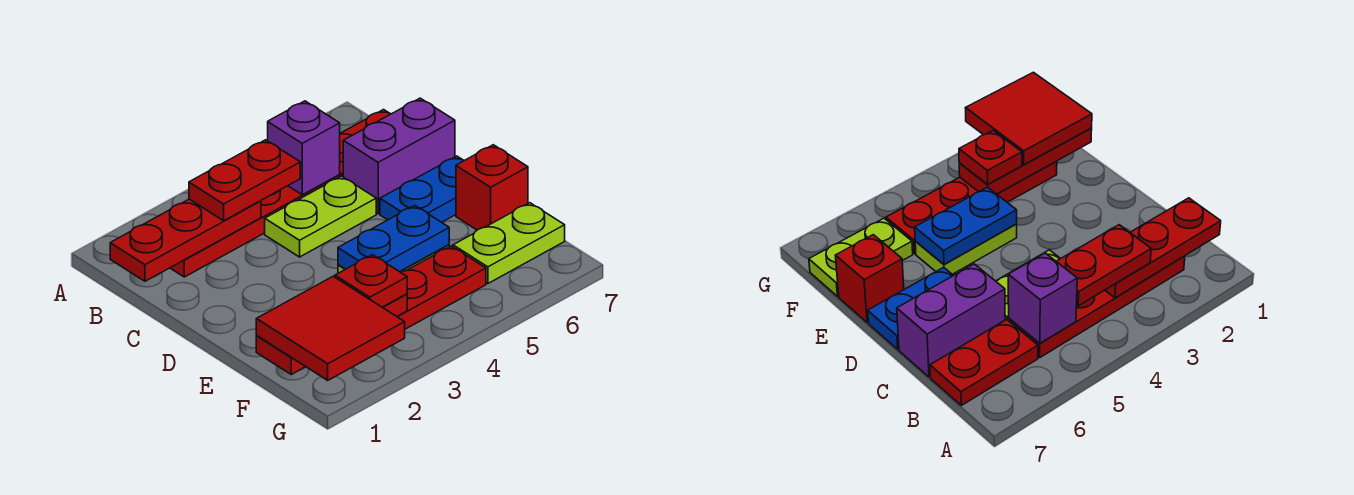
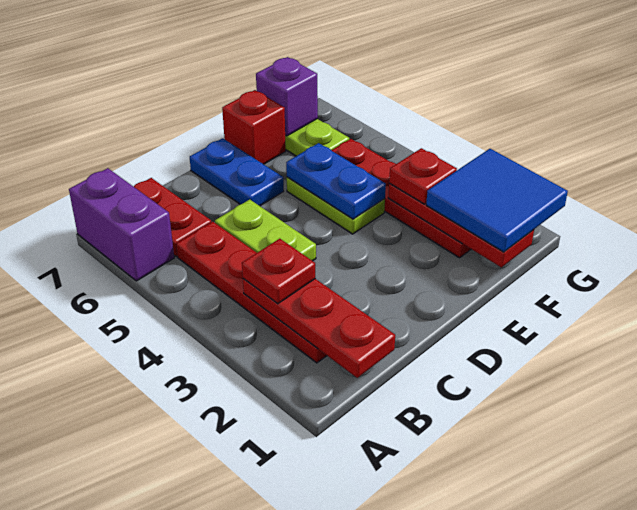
red plate B3:B4 level 3 -> red plate B3 level 3
purple brick B5 level 2 -> purple brick F7 level 2
purple brick C6:C7 level 1 -> purple brick A6:A7 level 1
red tile F1:G2 level 3 -> blue tile F1:G2 level 3

